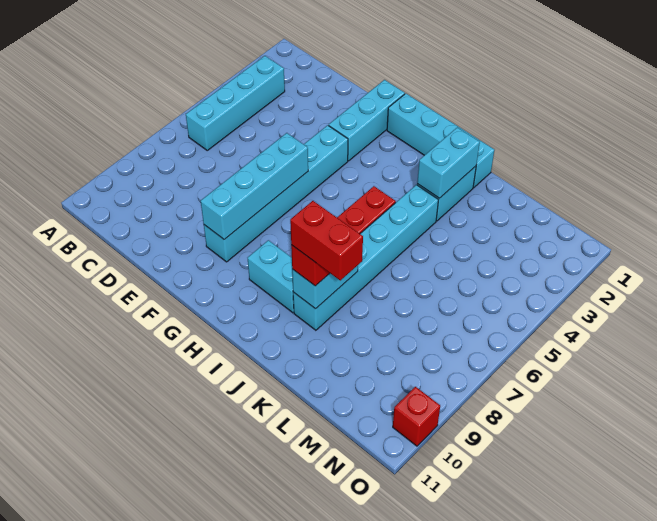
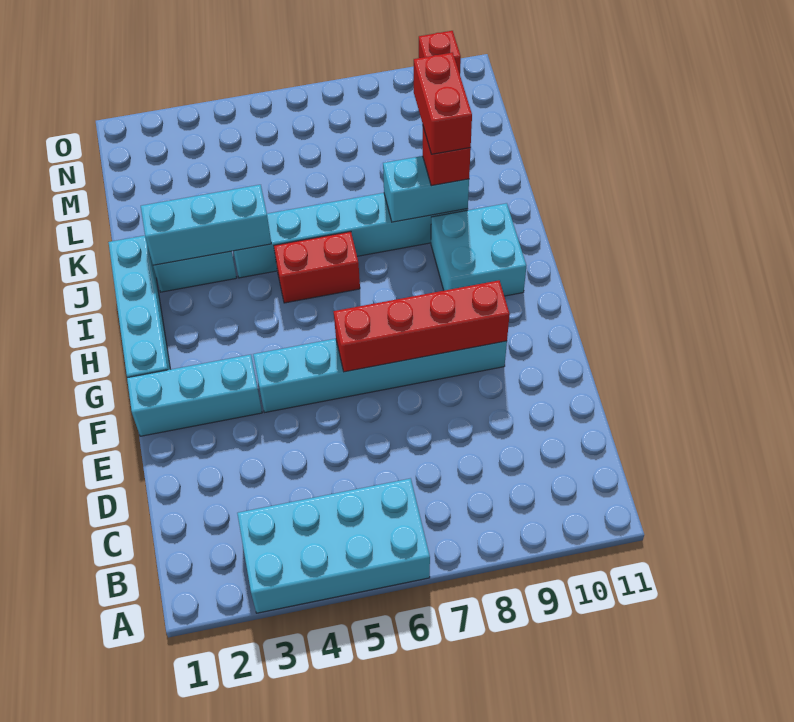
cyan brick B3:B6 level 1 -> cyan brick A3:B6 level 1
cyan brick F6:F9 level 2 -> red brick F6:F9 level 2
cyan brick H9:I9 level 1 -> cyan brick H9:I10 level 1
cyan brick J2:J3 level 2 -> cyan brick J2:J4 level 2

